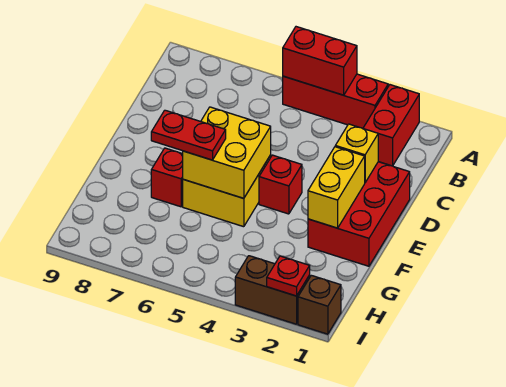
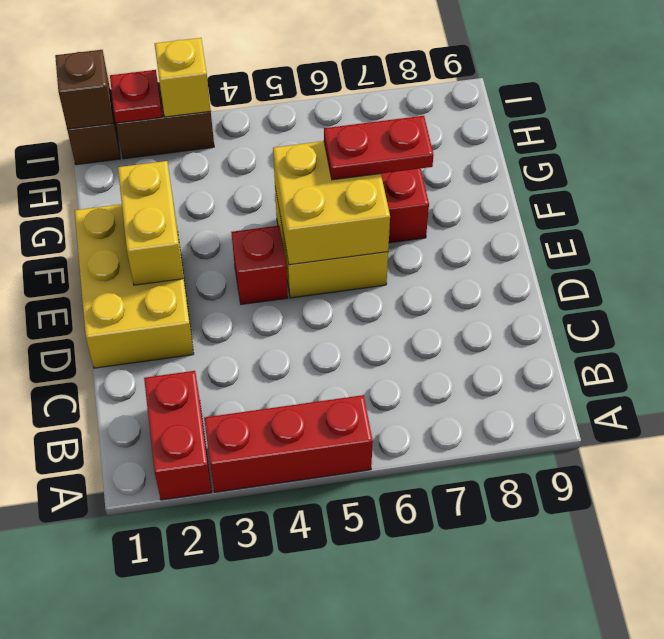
red brick A4:A5 level 2 -> none
red brick D1:F2 level 1 -> yellow brick D1:F2 level 1
yellow brick D2 level 2 -> yellow brick I3 level 2
none -> brown brick I1 level 2

